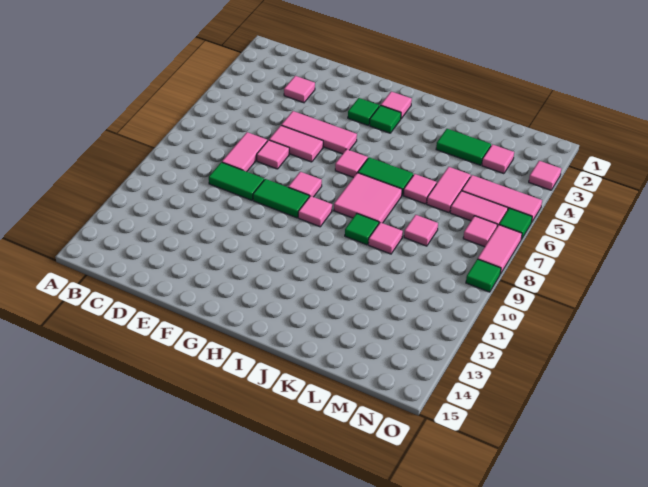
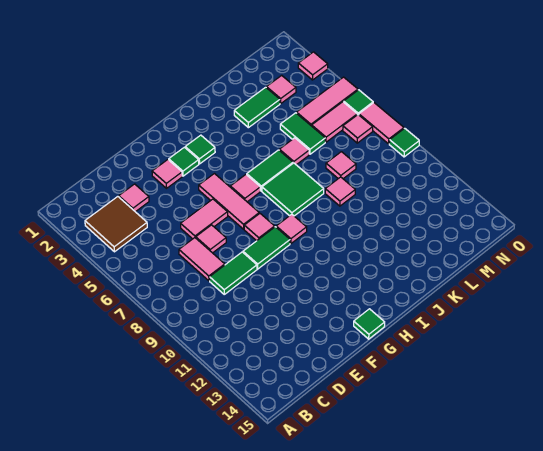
none -> brown tile B3:C4 level 1
pink tile E5:G5 level 1 -> pink tile G5:G7 level 1
pink tile H2 level 1 -> pink tile F3 level 1
pink tile I7:J8 level 1 -> green tile I7:J8 level 1
green tile J9 level 1 -> green tile G15 level 1
pink tile L5:L6 level 1 -> green tile L5:L6 level 1

